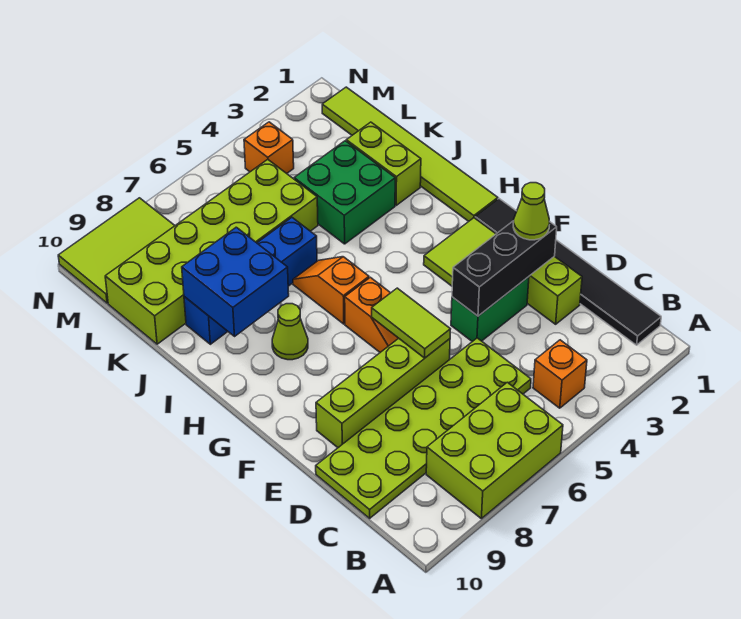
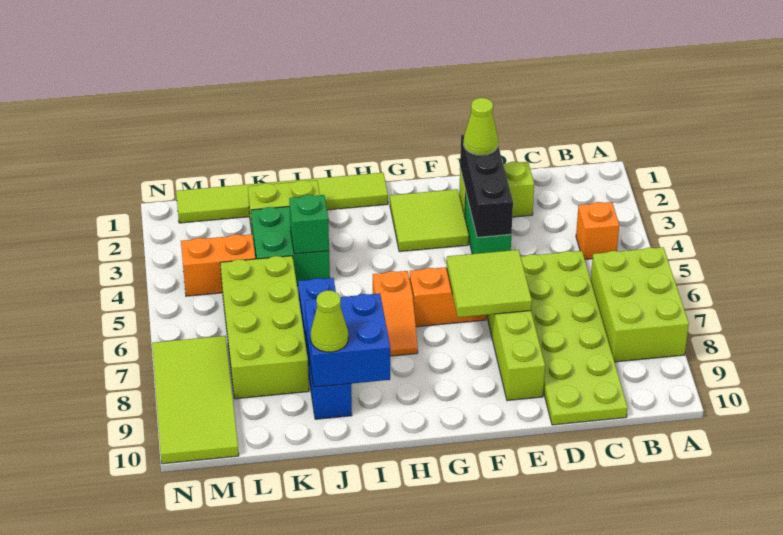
black tile B1:G1 level 1 -> none
lime tile E6:F6 level 2 -> lime tile E6:F7 level 2
orange slope H6:I6 level 1 top H -> orange slope H6:H7 level 1 top 6
lime cone H8 level 1 -> lime cone J9 level 3
none -> green brick J4 level 2
lime brick K5:L10 level 1 -> lime brick K5:L8 level 1
orange brick M4 level 1 -> orange brick L4:M4 level 1
lime tile M8:N10 level 1 -> lime tile M7:N10 level 1

